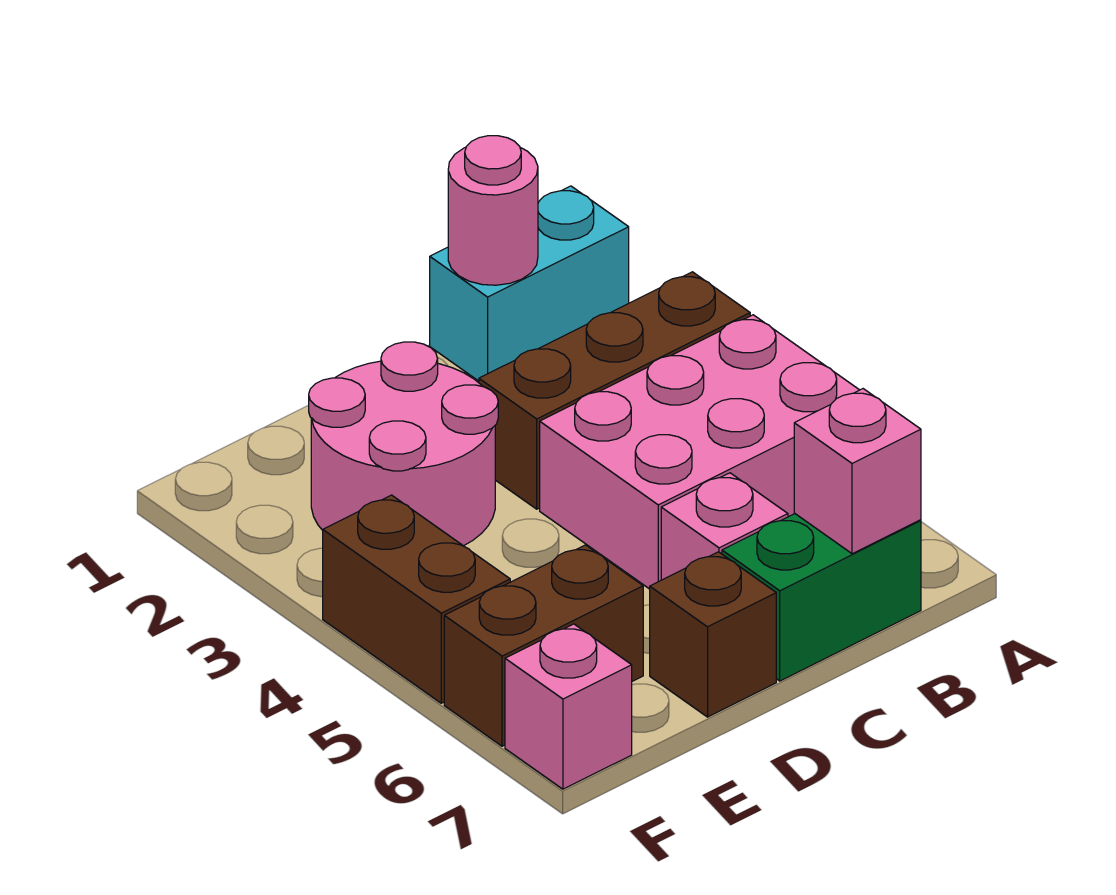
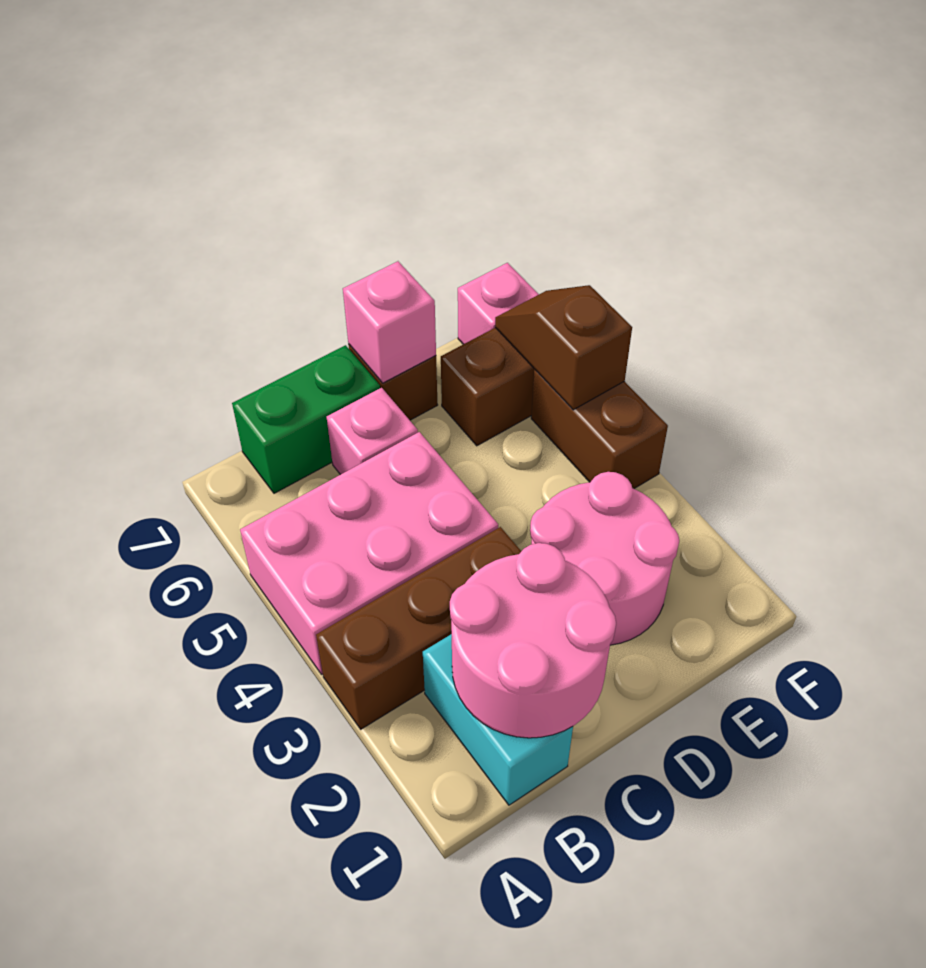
cyan brick A1:B1 level 1 -> cyan brick B1:B2 level 1
pink round brick B1 level 2 -> pink round brick B1:C2 level 2
pink brick B7 level 2 -> pink brick D7 level 2
none -> brown slope F5:F6 level 2 top 5

